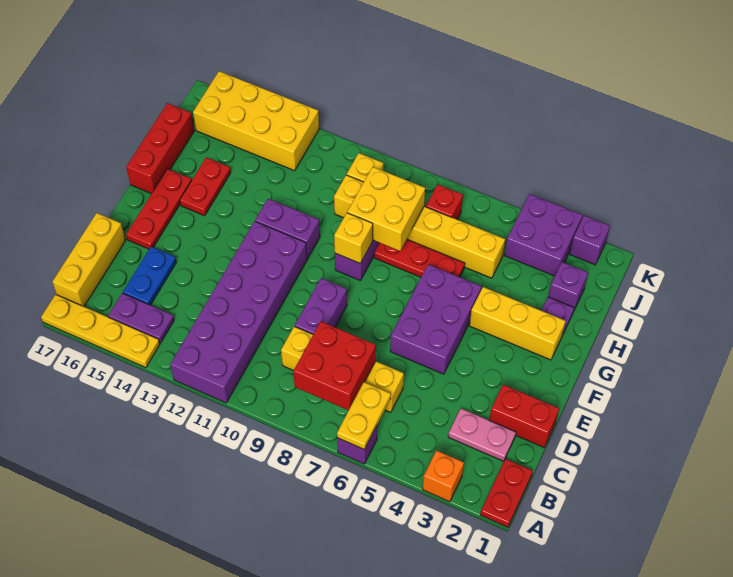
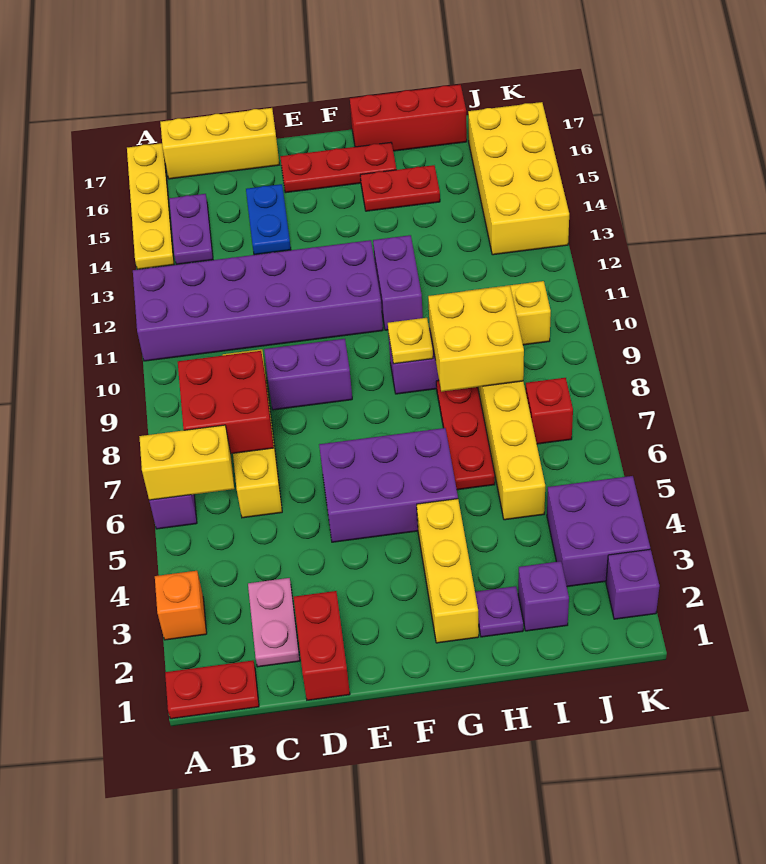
yellow plate A6:B6 level 2 -> yellow brick A6:B6 level 2
blue plate C15:D15 level 1 -> blue plate D14:D15 level 1
yellow brick G9 level 2 -> yellow plate G9 level 2

